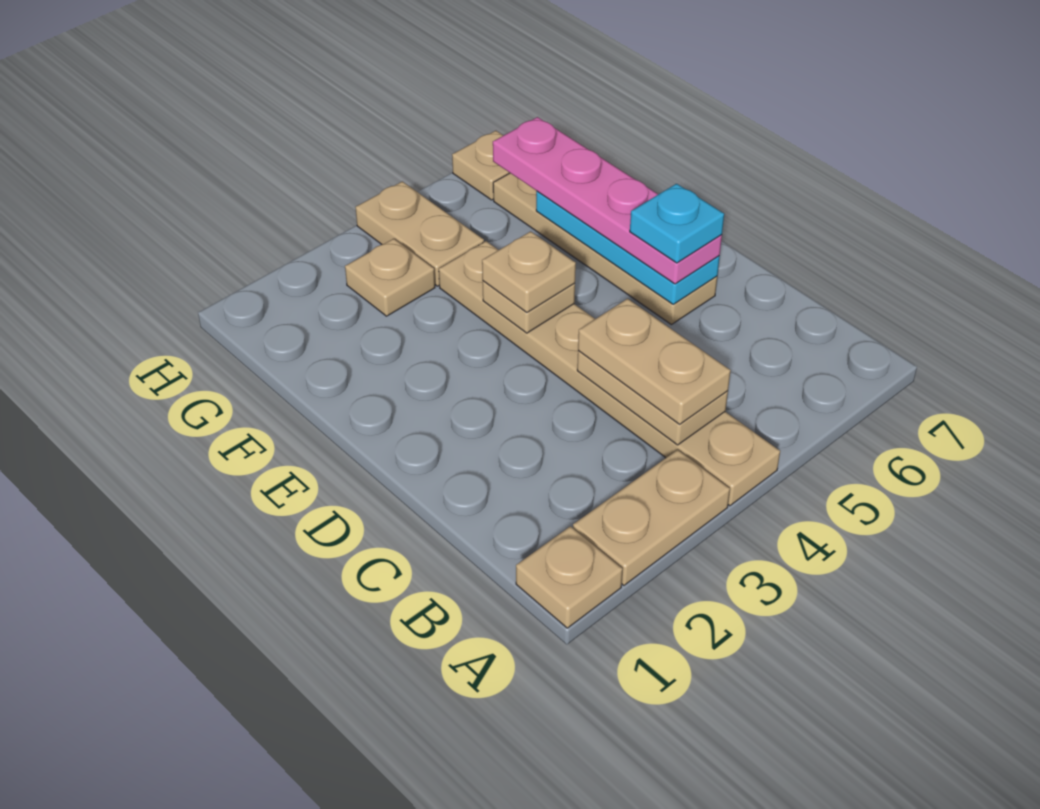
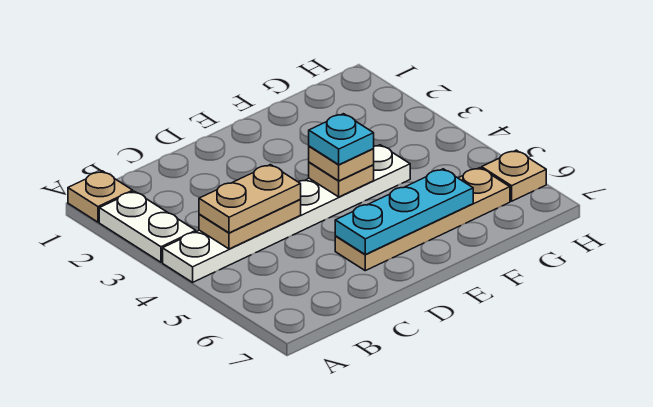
tan plate A2:A3 level 1 -> white plate A2:A3 level 1
tan plate A4:F4 level 1 -> white plate A4:F4 level 1
pink plate D6:G6 level 3 -> none
cyan plate D6 level 4 -> cyan plate E4 level 4
tan plate G3 level 1 -> none
tan plate G4:H4 level 1 -> none

